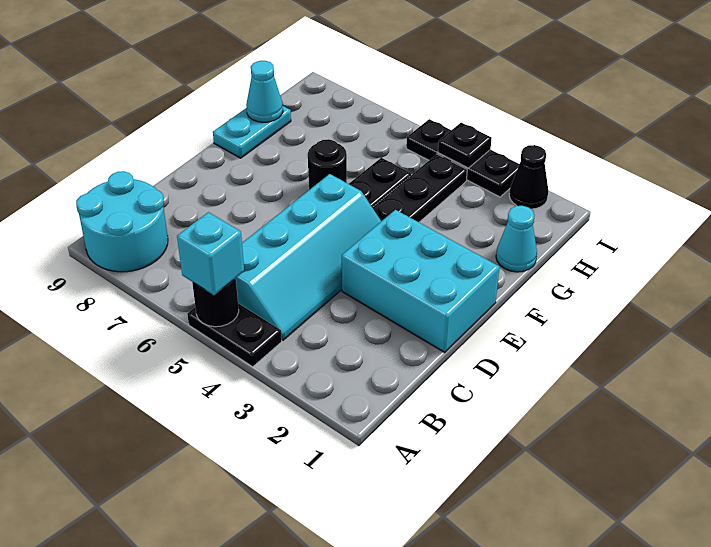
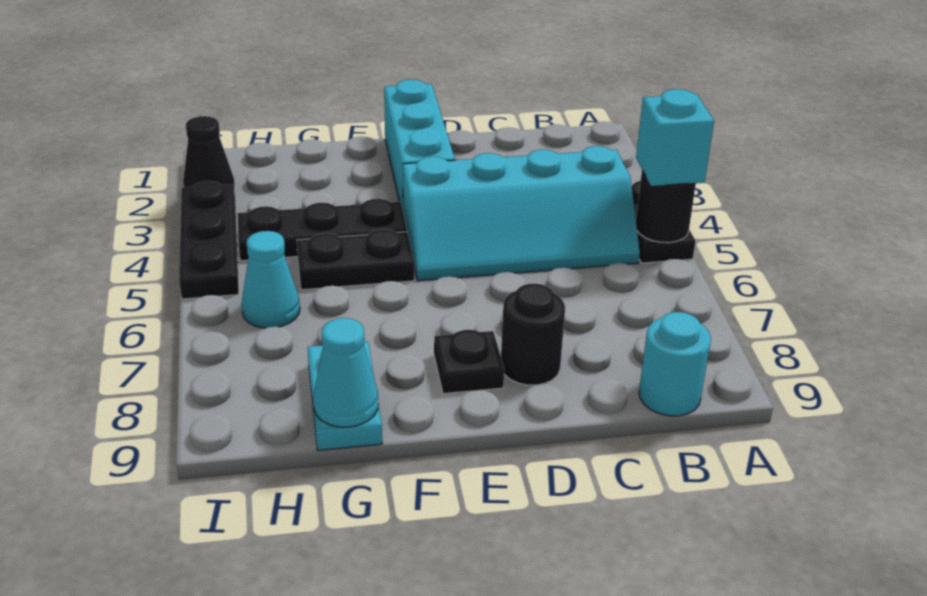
cyan round brick A8:B9 level 1 -> cyan round brick B9 level 1
cyan slope B4:E5 level 1 top 5 -> cyan slope B4:E5 level 1 top 4
cyan brick D1:E3 level 1 -> cyan brick E1:E3 level 1
black round brick F6 level 1 -> black round brick D8 level 1
cyan plate F9:G9 level 1 -> cyan plate G8:G9 level 1
cyan cone G1 level 1 -> cyan cone H6 level 1
black plate I4 level 2 -> black plate E8 level 1

